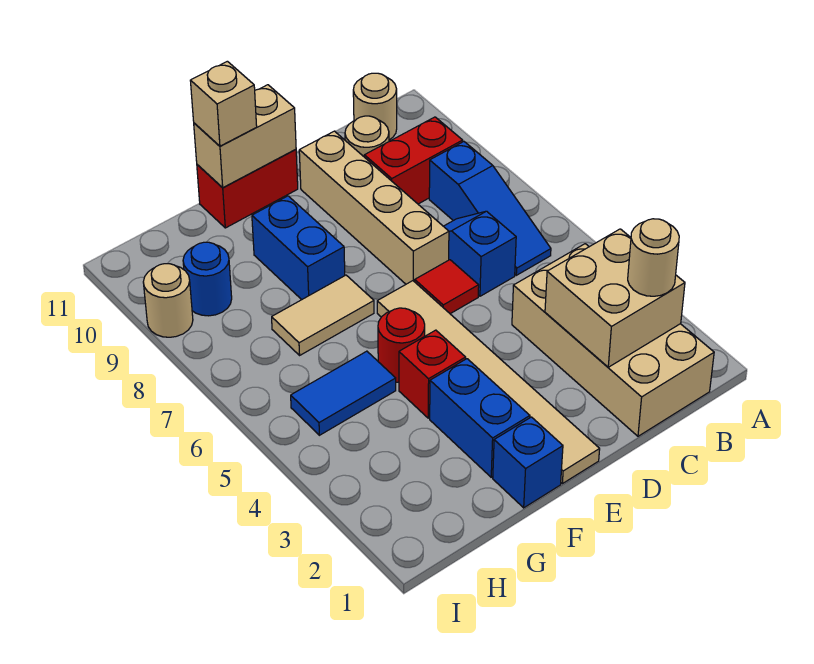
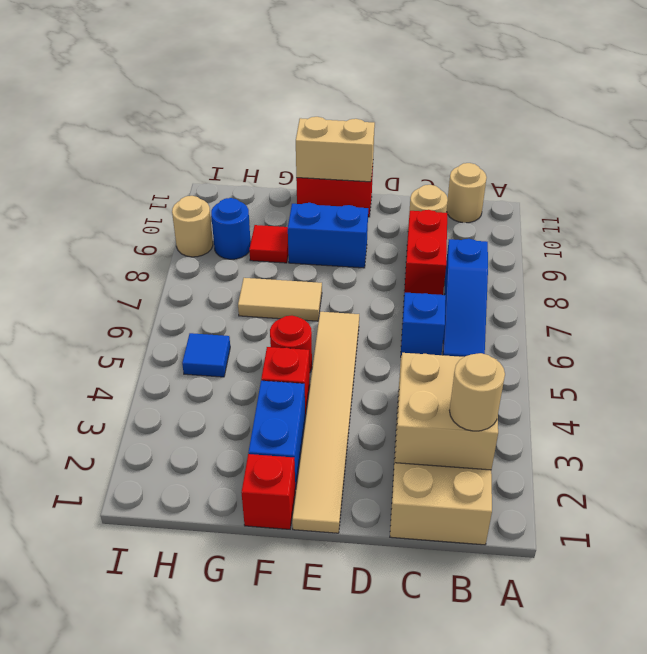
red brick B9:C9 level 1 -> red brick C8:C9 level 1
red tile D6 level 1 -> red tile G9 level 1
tan brick D7:D10 level 1 -> none
blue brick F1 level 1 -> red brick F1 level 1
blue brick F8:F9 level 1 -> blue brick E9:F9 level 1
tan brick F11 level 3 -> none
blue tile G5:H5 level 1 -> blue tile H5 level 1

